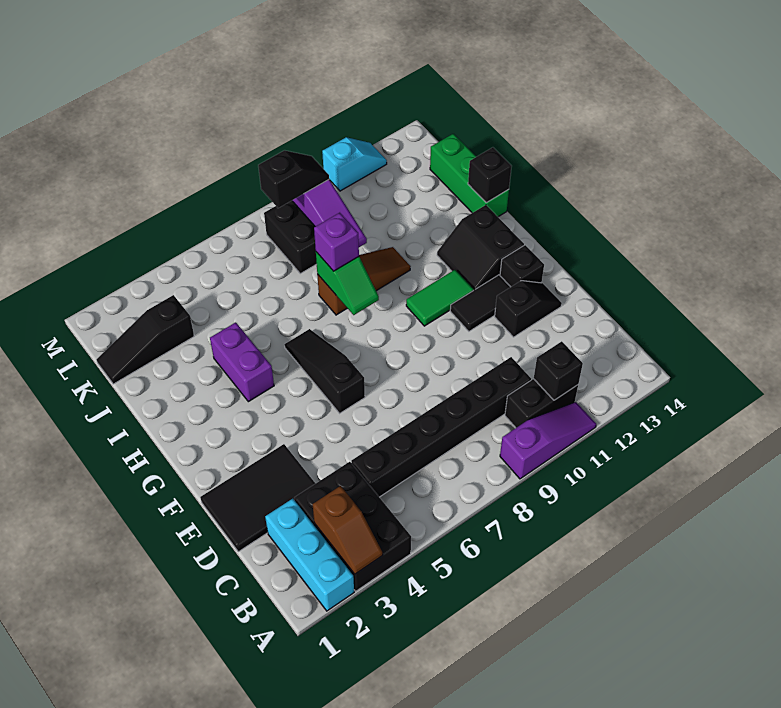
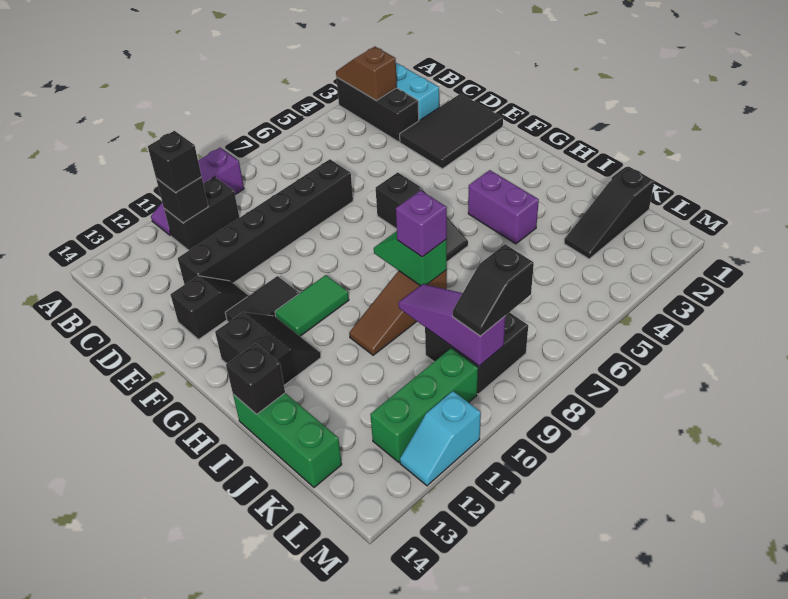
black brick A3:C4 level 1 -> black brick A3:C3 level 1
black brick C5:C10 level 1 -> black brick D7:D12 level 1
black slope E12:E13 level 1 top 12 -> black slope E12:E13 level 1 top 13
black brick F13 level 1 -> black brick B11 level 3
black slope K1:K3 level 1 top 3 -> black slope K1:K3 level 1 top 1
none -> green brick L10:L12 level 1

